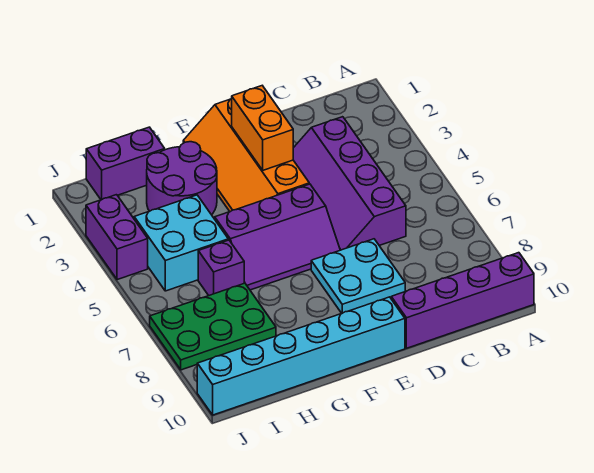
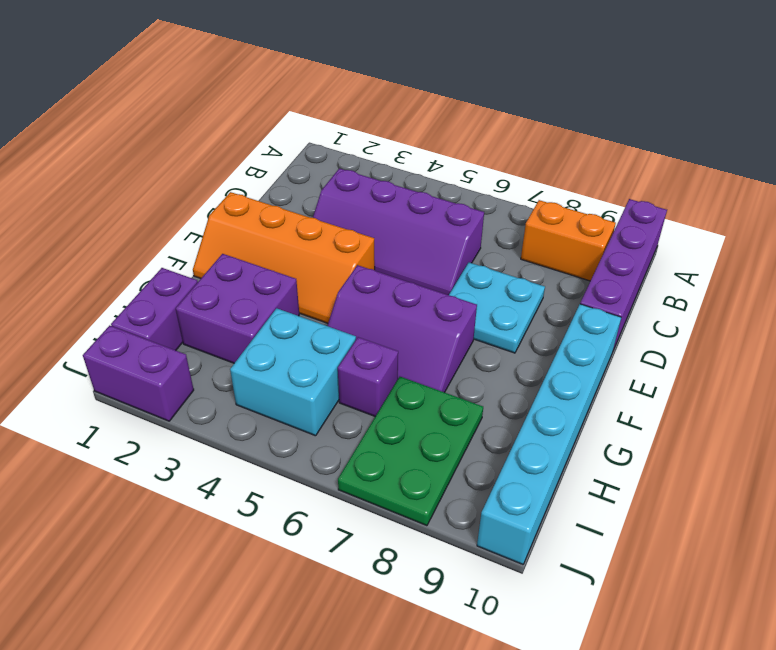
orange brick E2:E3 level 2 -> orange brick B8:B9 level 1
purple slope E5:G6 level 1 top 5 -> purple slope F5:G7 level 1 top F
purple round brick G2:H3 level 1 -> purple brick G2:H3 level 1
purple brick J3:J4 level 1 -> purple brick J1:J2 level 1

